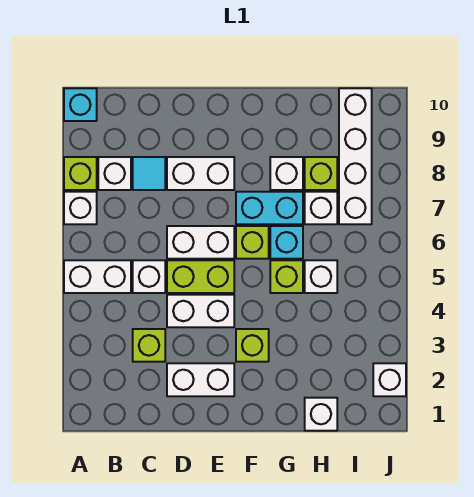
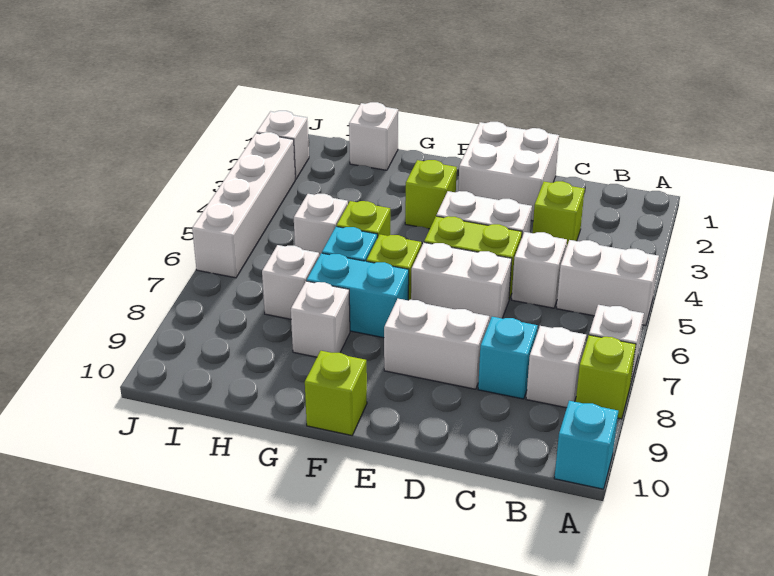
cyan tile C8 level 1 -> cyan brick C8 level 1
white brick D2:E2 level 1 -> white brick D1:E2 level 1
lime brick H8 level 1 -> lime brick F10 level 1
white brick I7:I10 level 1 -> white brick J3:J6 level 1

